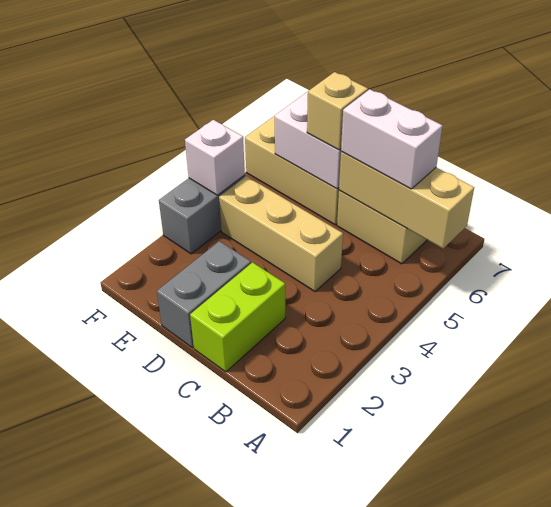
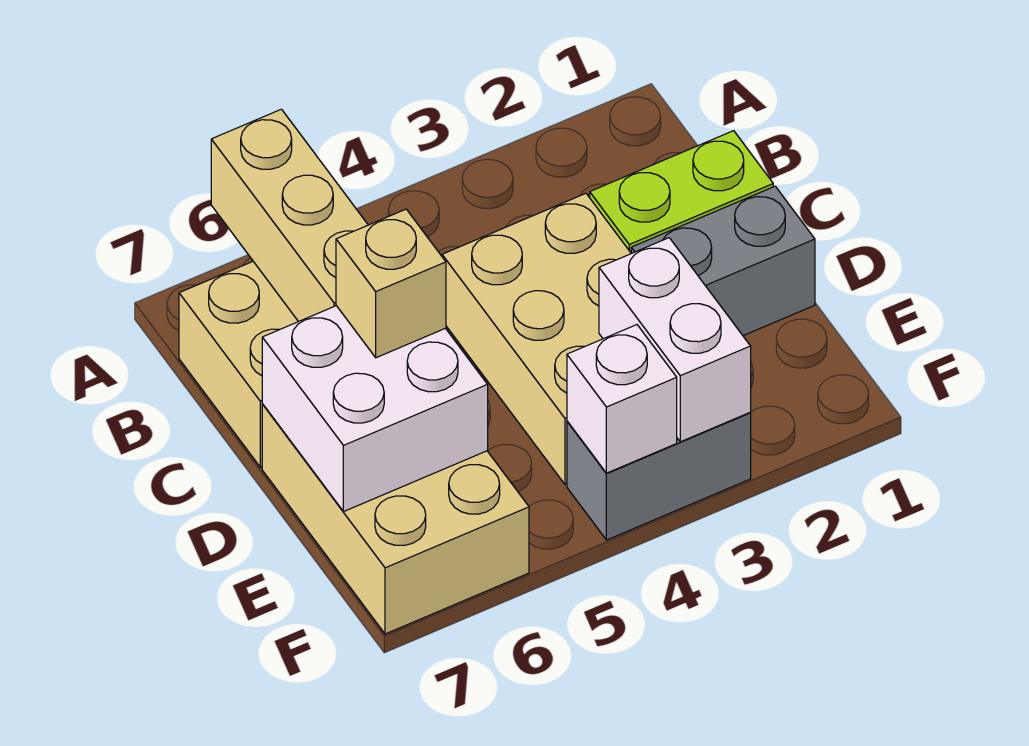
white brick B6:C6 level 3 -> white brick E3:F3 level 2
tan brick C4:E4 level 1 -> tan brick C3:E4 level 1

